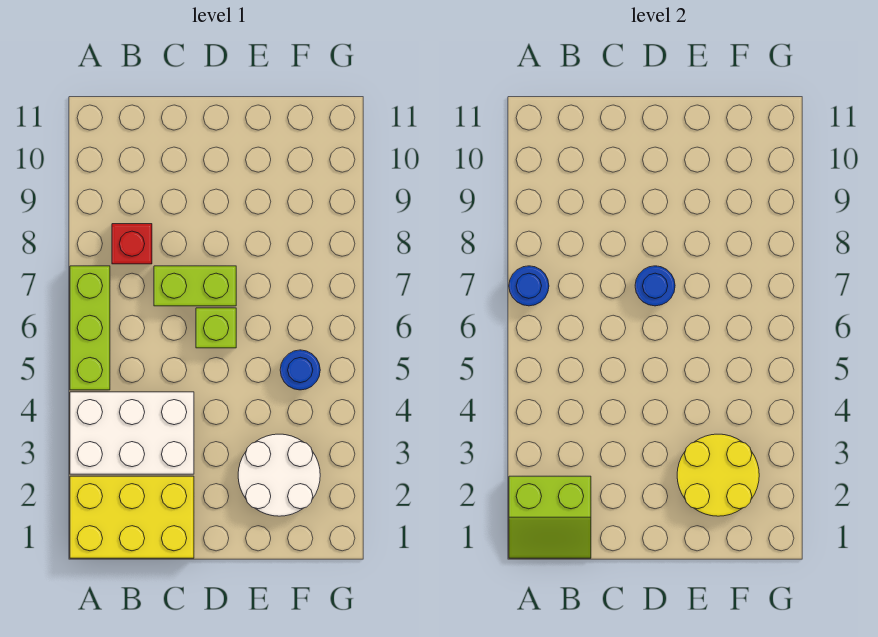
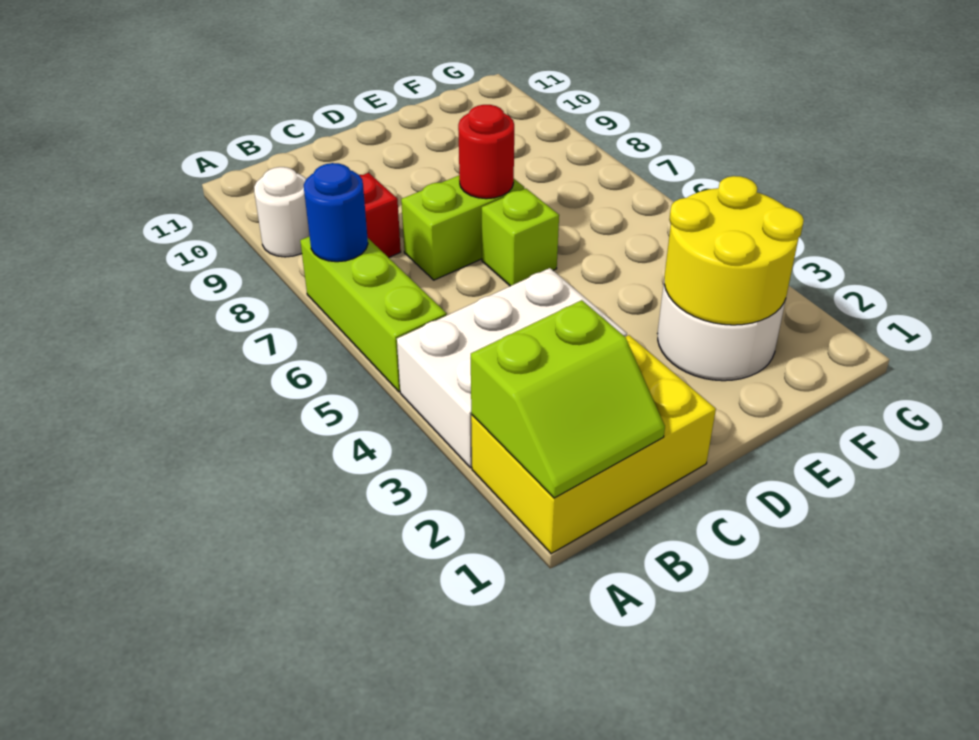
none -> white round brick A9 level 1
blue round brick D7 level 2 -> red round brick D7 level 2
blue round brick F5 level 1 -> none

